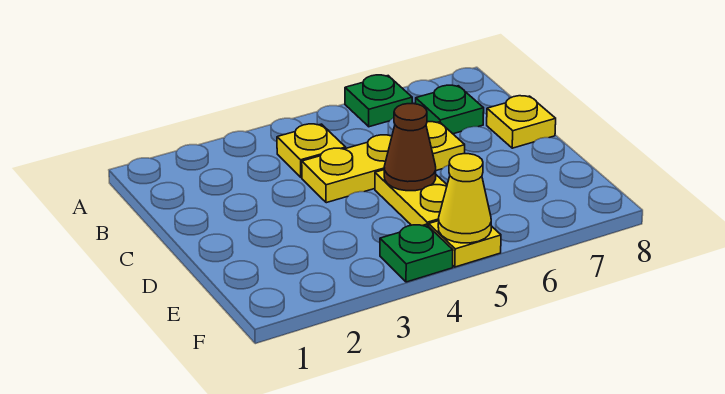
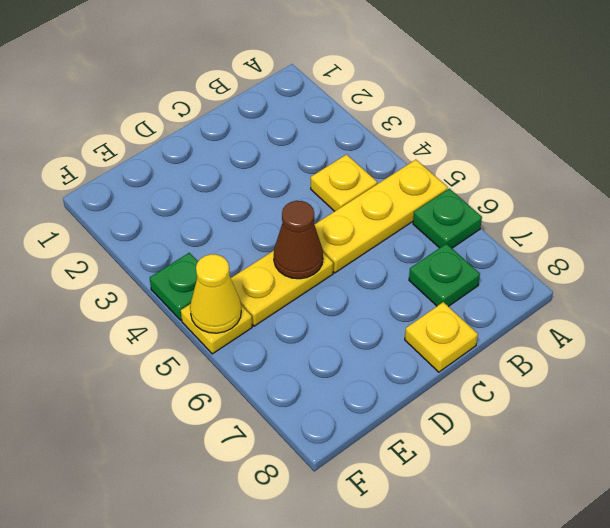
yellow plate C4:C6 level 1 -> yellow plate A5:C5 level 1

